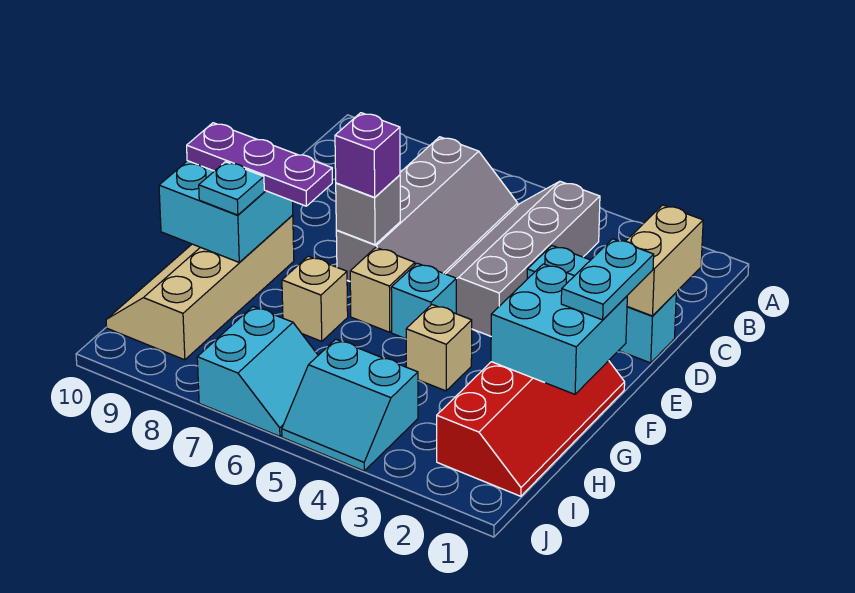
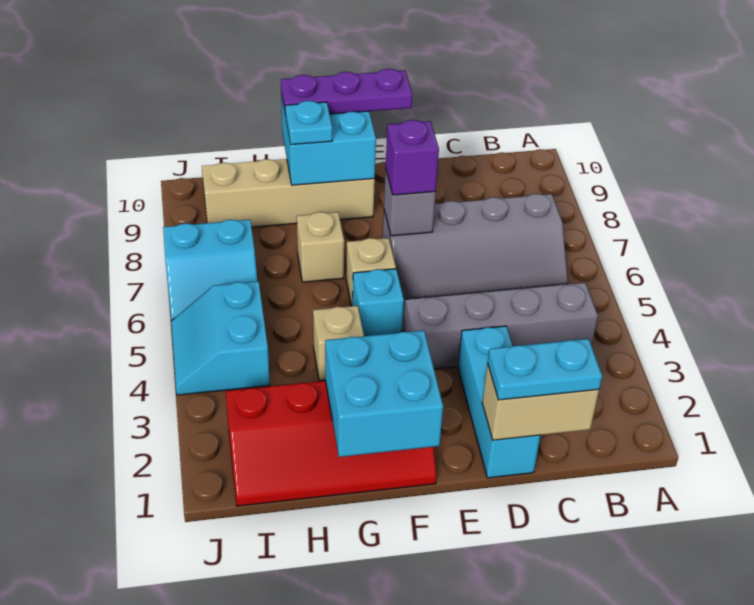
cyan plate E1:F1 level 3 -> cyan plate C1:D1 level 3
purple plate F8:F10 level 3 -> purple plate E10:G10 level 3

